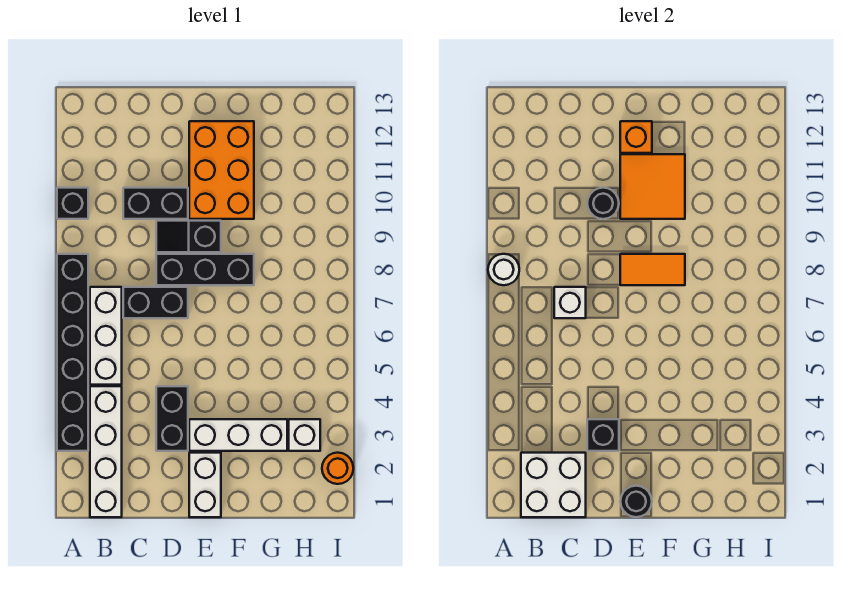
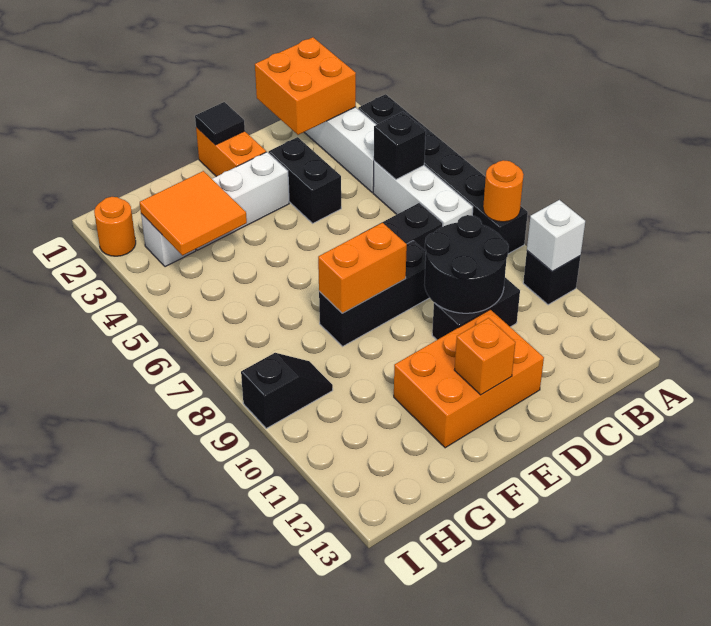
white round brick A8 level 2 -> orange round brick A8 level 2
white brick B1:C2 level 2 -> orange brick B1:C2 level 2
white brick C7 level 2 -> white brick A10 level 2
black brick D3 level 2 -> black brick B5 level 2
black slope D9:E9 level 1 top E -> black slope H9:I9 level 1 top I
black round brick D10 level 2 -> black round brick C9:D10 level 2
white brick E1:E2 level 1 -> orange brick E1:E2 level 1
black round brick E1 level 2 -> black tile E1 level 2
orange tile E8:F8 level 2 -> orange brick E8:F8 level 2
orange brick E10:F12 level 1 -> orange brick D11:F12 level 1
orange tile E10:F11 level 2 -> orange tile G3:H4 level 2

